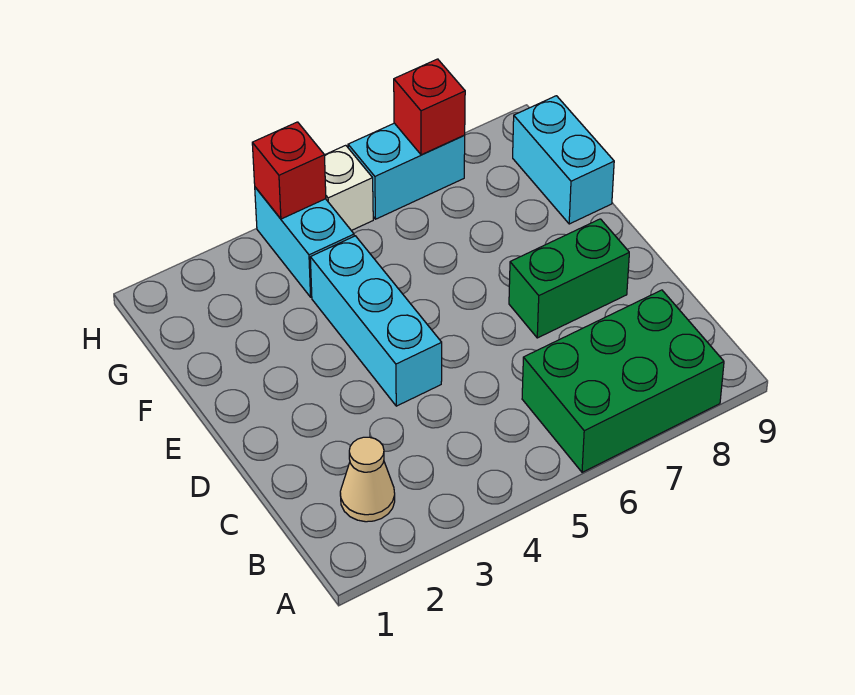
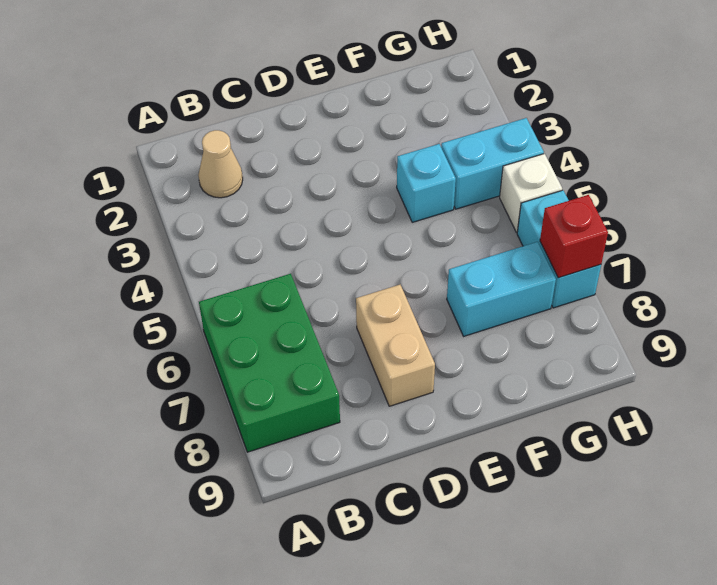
cyan brick D4:F4 level 1 -> cyan brick F4 level 1
green brick D7:D8 level 1 -> tan brick D7:D8 level 1
cyan brick F9:G9 level 1 -> cyan brick F7:G7 level 1
red brick H4 level 2 -> none

